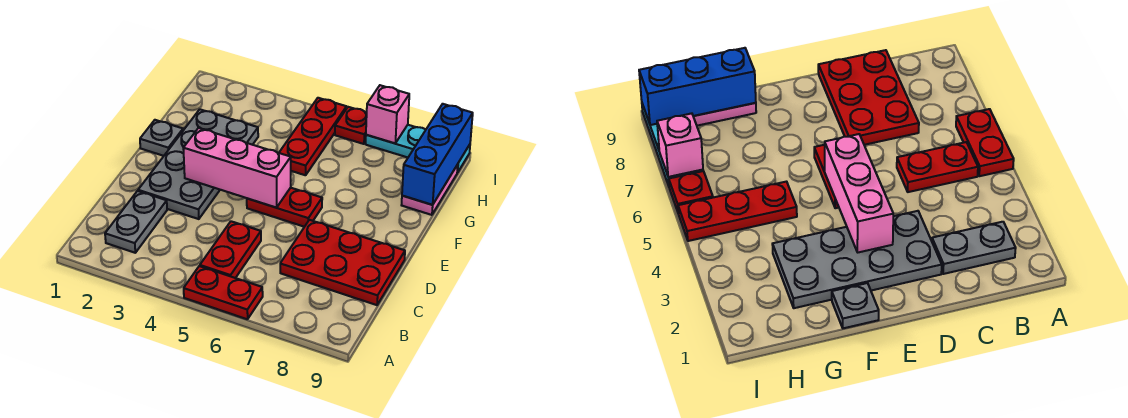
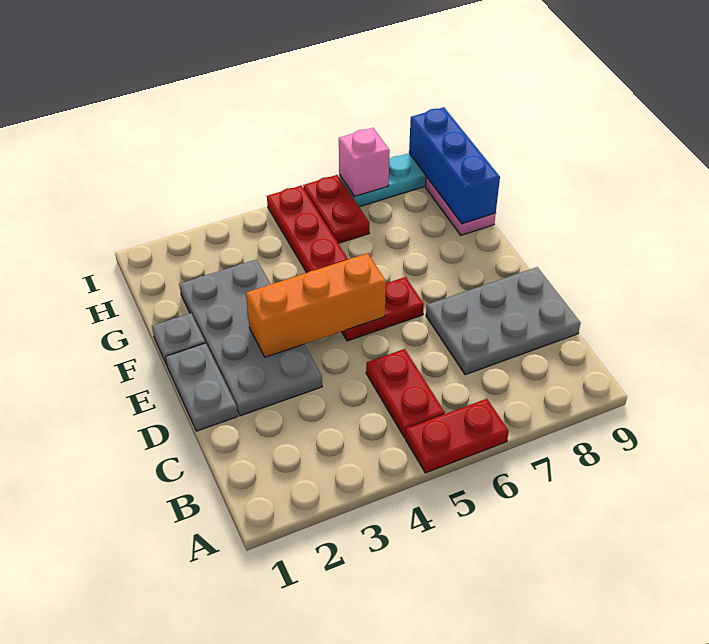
grey plate B2:C2 level 1 -> grey plate D1:E1 level 1
red plate C7:D9 level 1 -> grey plate C7:D9 level 1
pink brick E3:E5 level 2 -> orange brick E3:E5 level 2
red plate I6 level 1 -> red plate H6:I6 level 1

